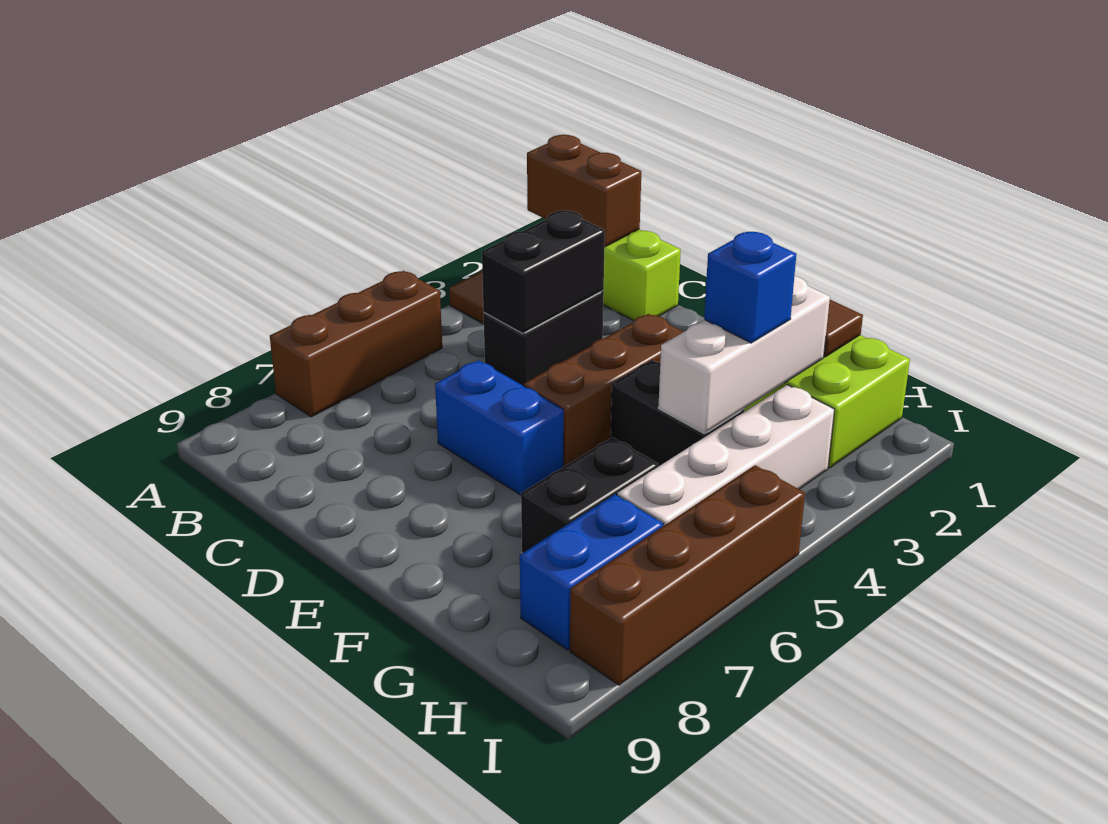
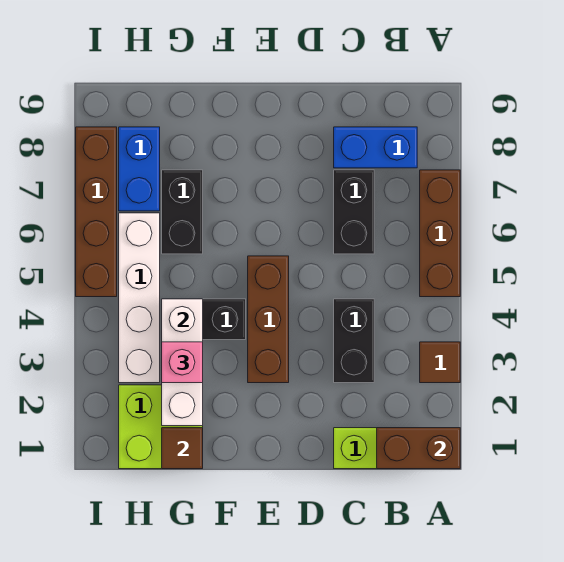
black brick C3:C4 level 2 -> black brick C6:C7 level 1
blue brick D6:E6 level 1 -> blue brick B8:C8 level 1
blue brick G3 level 3 -> pink brick G3 level 3

